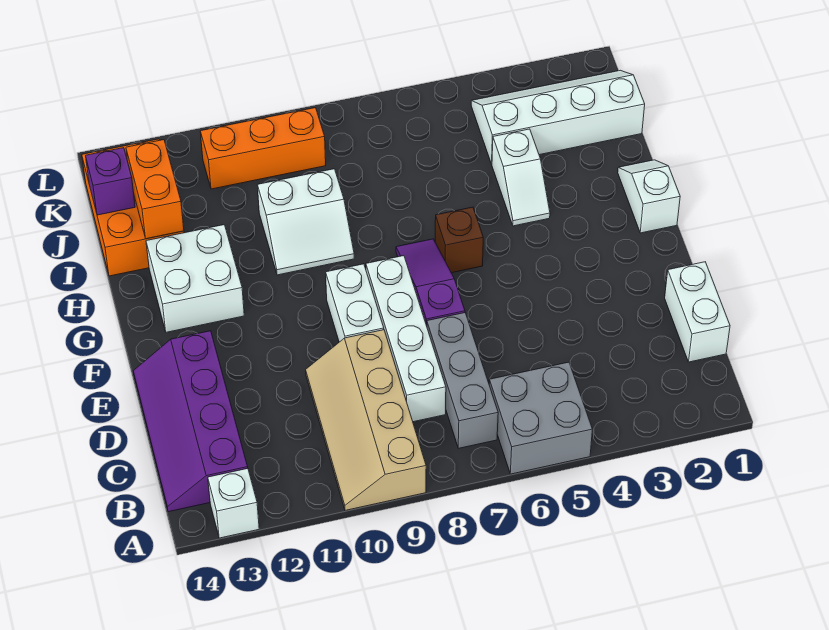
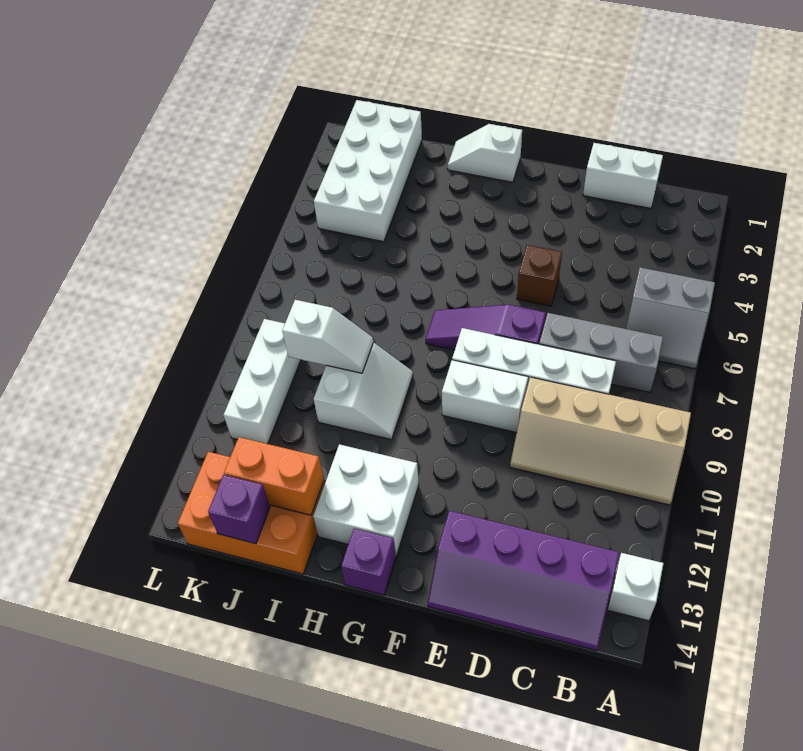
grey brick A5:B6 level 1 -> grey slope A5:B6 level 1 top 5
brown brick G6 level 1 -> brown brick E5 level 1
none -> purple brick G14 level 1
white slope H4:I4 level 1 top I -> white slope I9:J9 level 2 top J
white slope J1:K4 level 1 top J -> white brick J1:K4 level 1
orange brick K9:K11 level 1 -> white brick K9:K11 level 1

